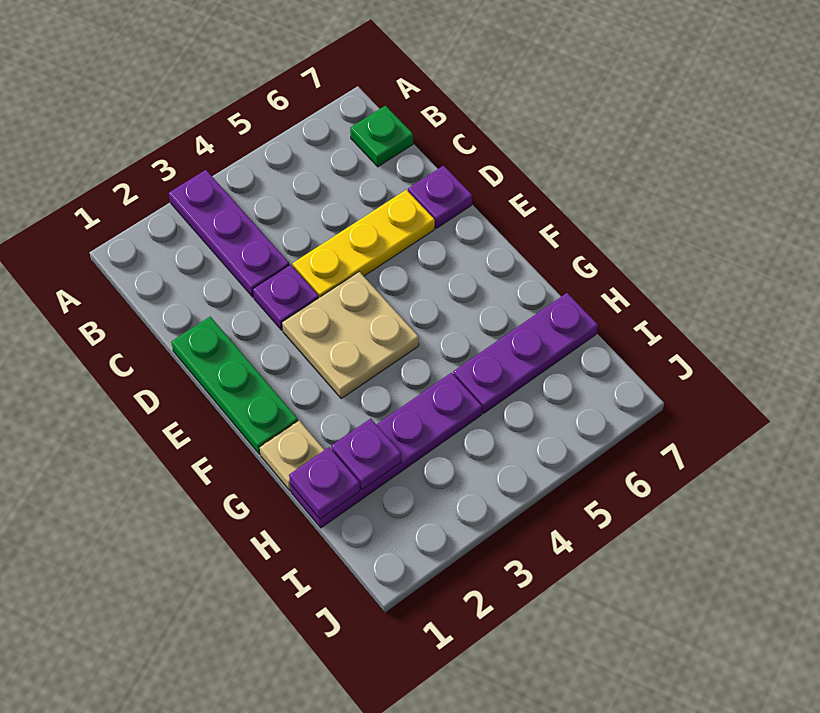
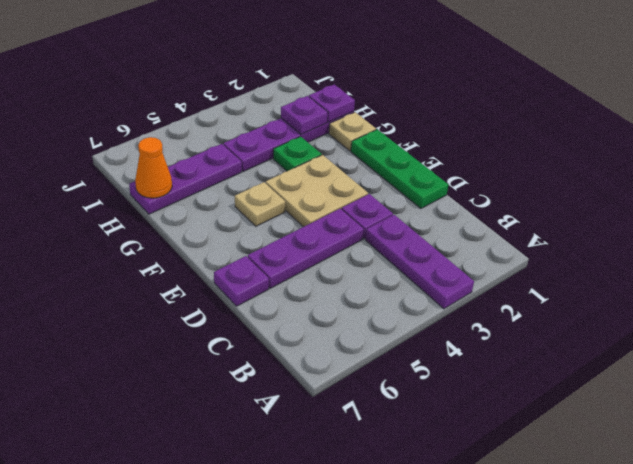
green plate B7 level 1 -> green plate G3 level 1
yellow plate D4:D6 level 1 -> purple plate D4:D6 level 1
none -> tan plate F5 level 1
none -> orange cone H7 level 2

